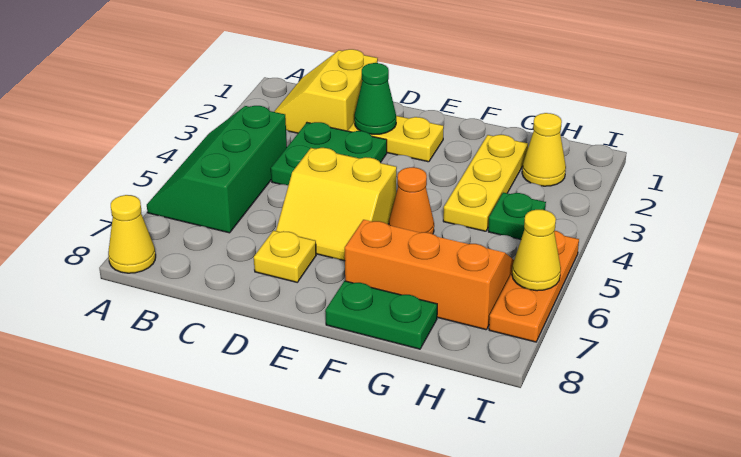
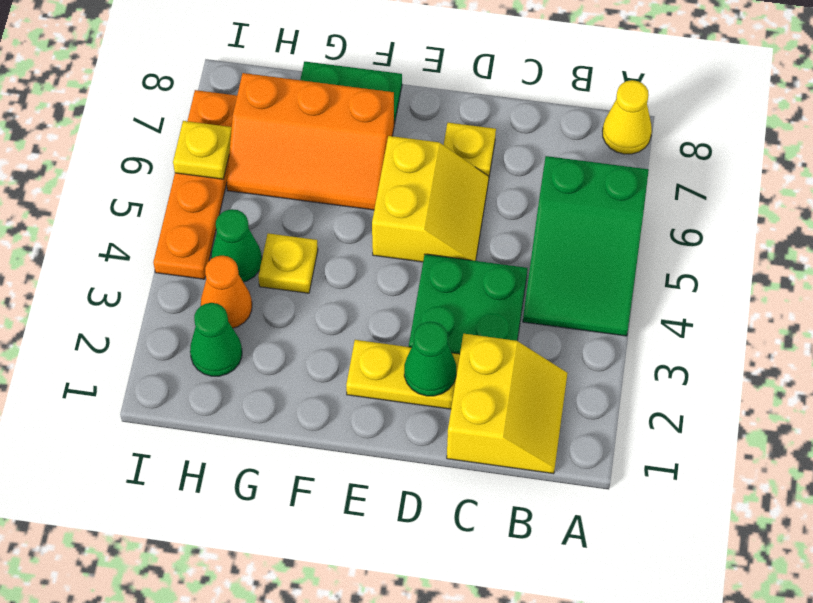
green slope A4:B6 level 1 top B -> green slope A4:B6 level 1 top 6
yellow slope D5:E6 level 1 top 5 -> yellow slope D5:E6 level 1 top E
orange cone F5 level 1 -> orange cone H3 level 1
yellow plate G2:G4 level 1 -> yellow plate G4 level 1
yellow cone H2 level 1 -> green cone H2 level 1
green plate H4 level 1 -> green cone H4 level 1
orange plate I5:I7 level 1 -> orange plate I4:I7 level 1
yellow cone I6 level 2 -> yellow plate I6 level 2

